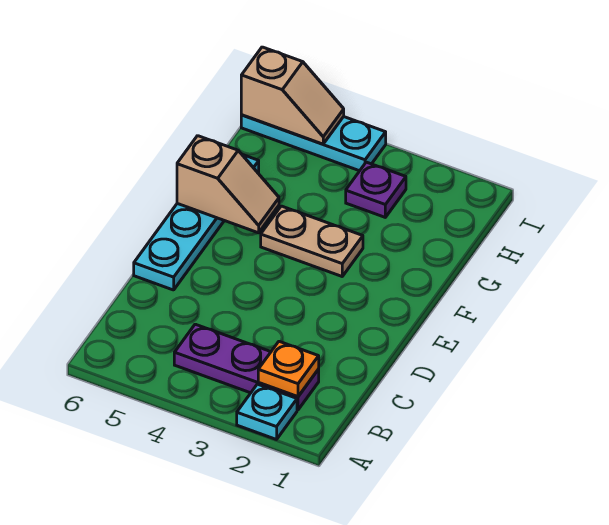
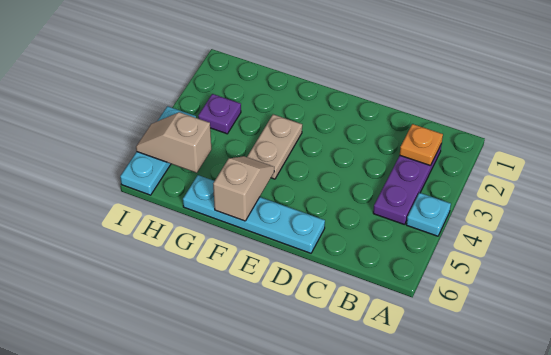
cyan plate A2 level 1 -> cyan plate A4 level 1
tan slope I5:I6 level 2 top 6 -> tan slope H5:I5 level 2 top H

